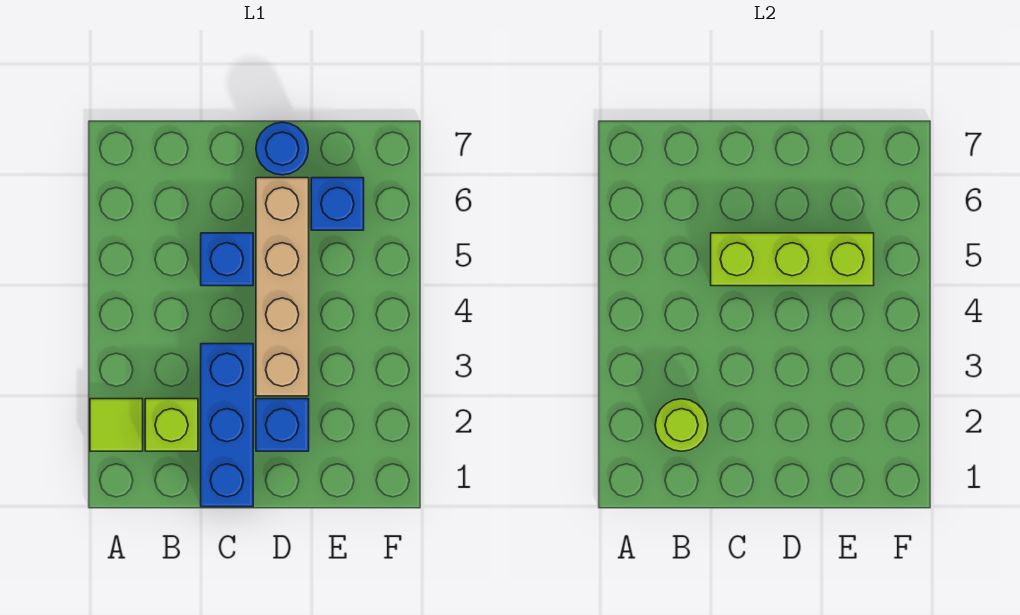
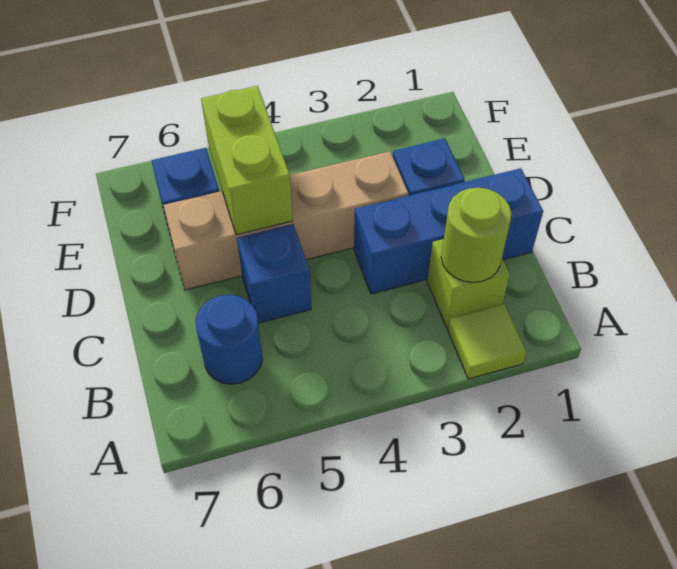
lime brick C5:E5 level 2 -> lime brick D5:E5 level 2
blue round brick D7 level 1 -> blue round brick B6 level 1

